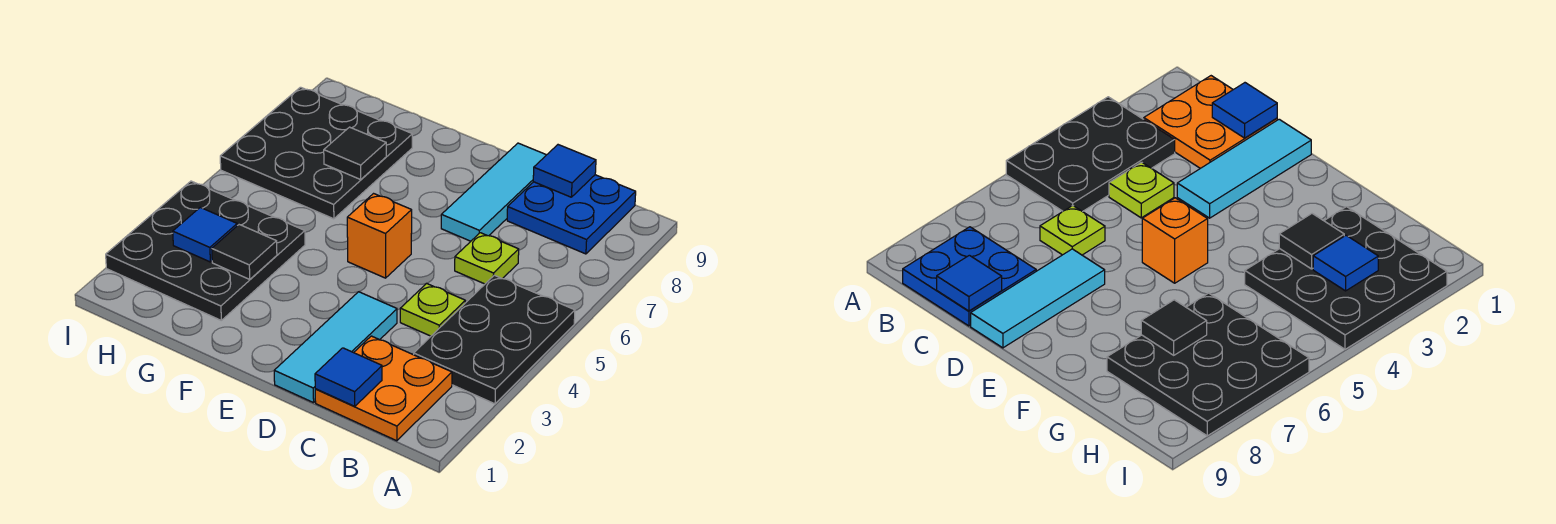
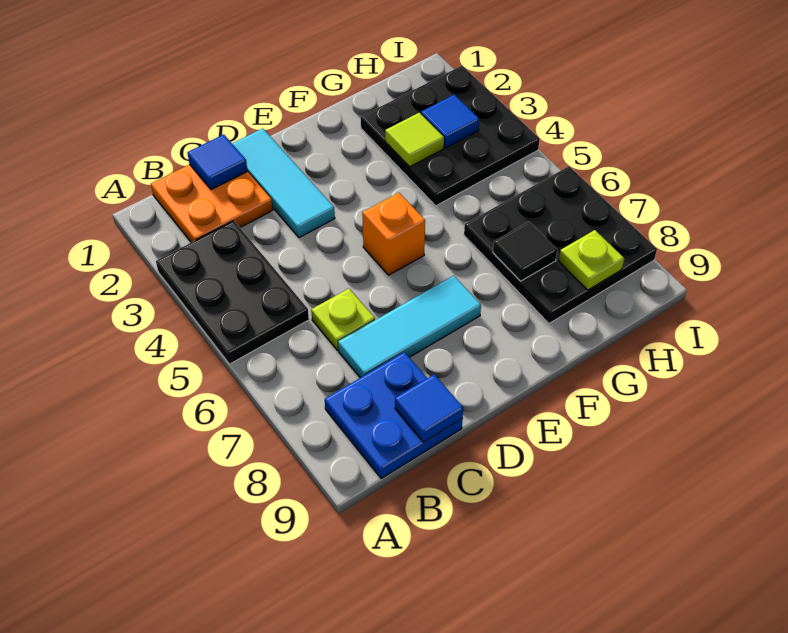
lime plate C4 level 1 -> lime plate H8 level 2
cyan tile D7:D9 level 1 -> cyan tile C7:E7 level 1
black tile G3 level 2 -> lime tile G3 level 2

